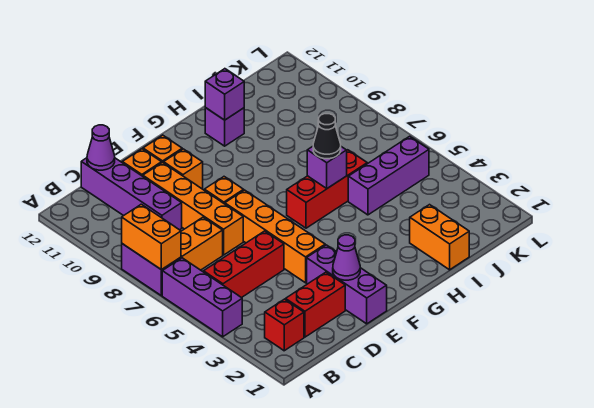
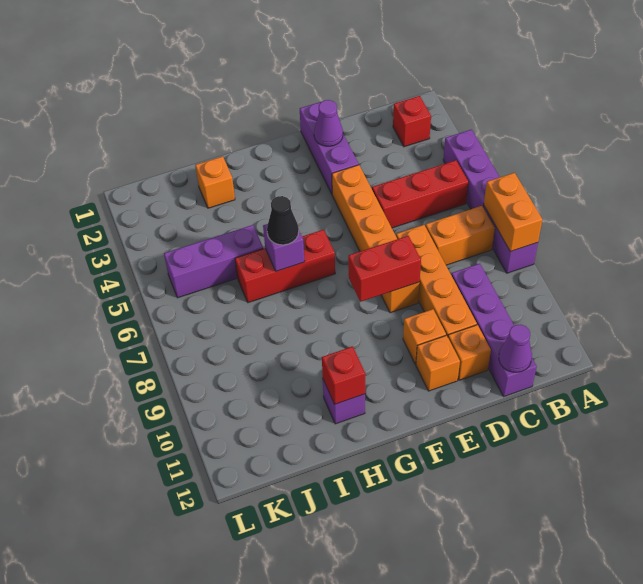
red brick C2:D2 level 1 -> red brick E8:F8 level 2
purple brick H11 level 2 -> red brick H11 level 2
orange brick I1:I2 level 1 -> orange brick I2 level 1

